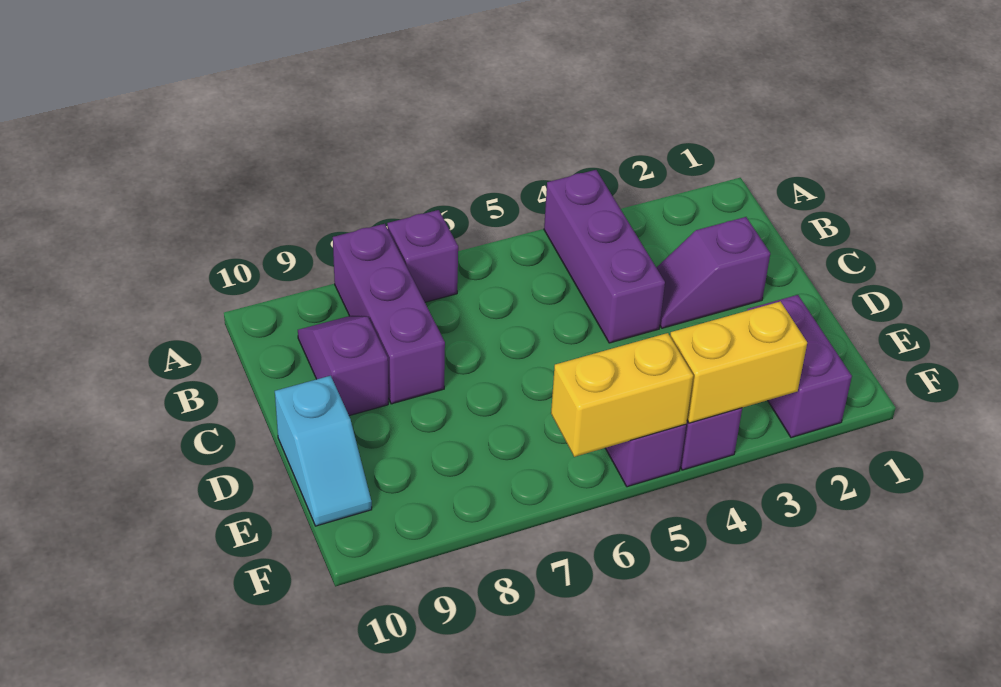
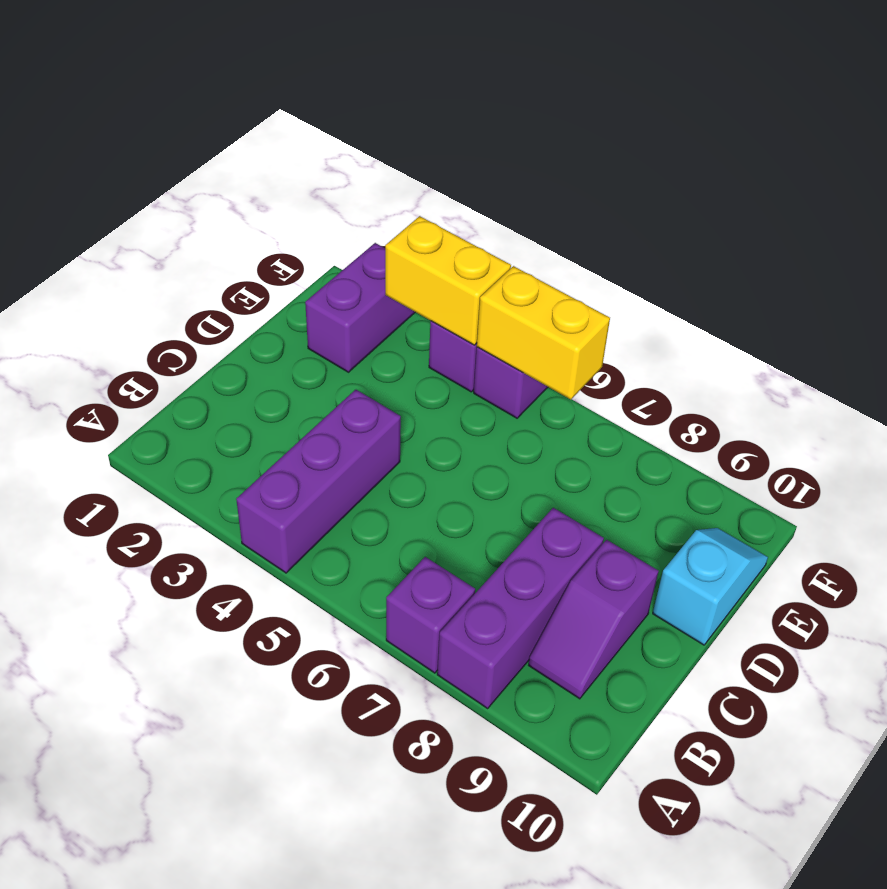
purple slope C2:C3 level 1 top 2 -> none

